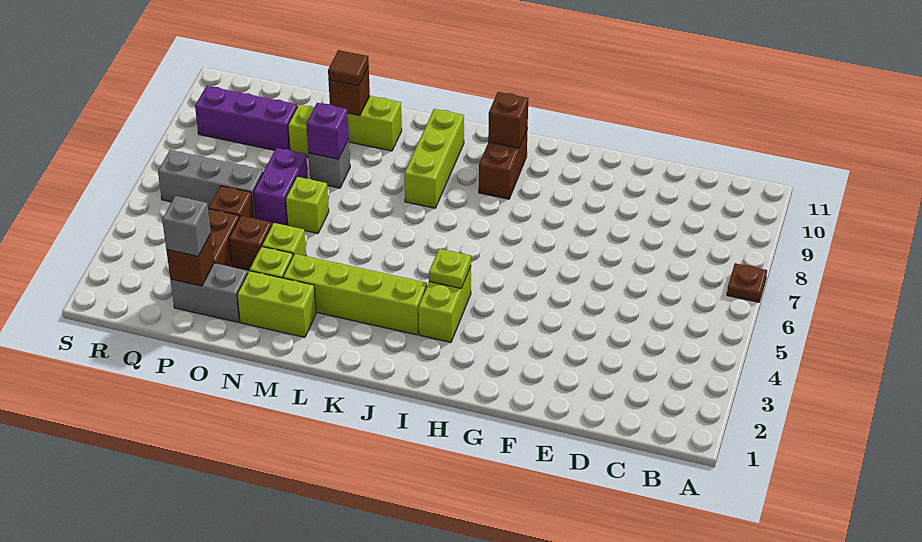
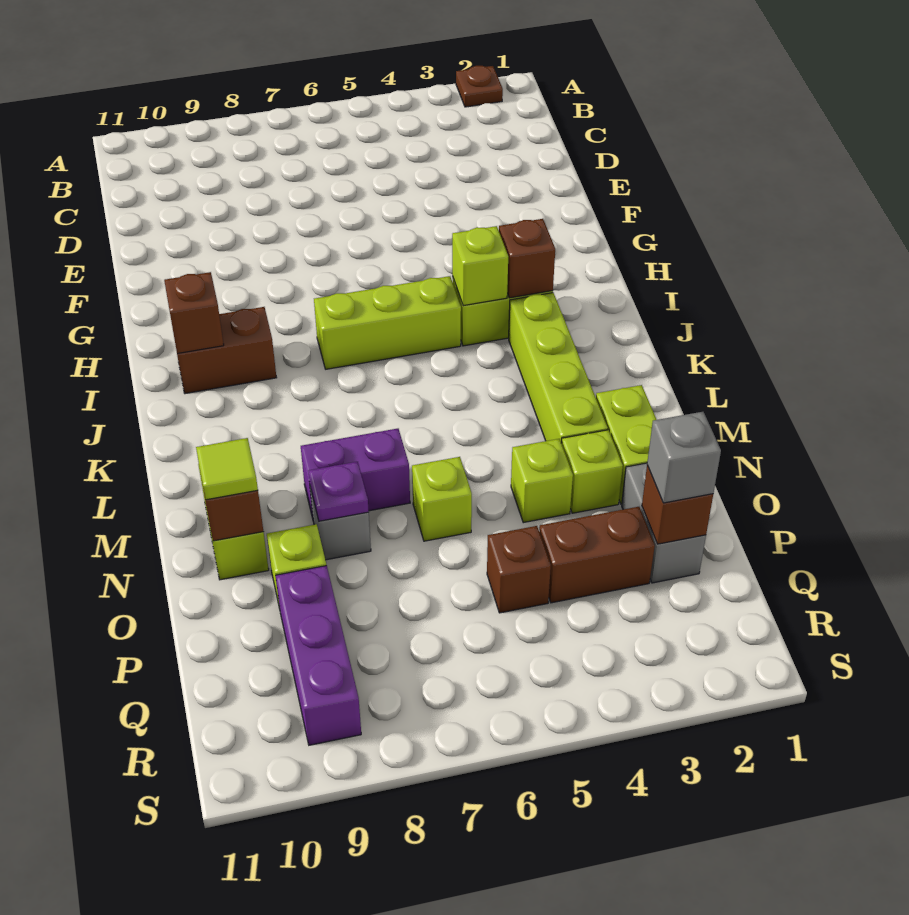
brown plate A7 level 1 -> brown plate A2 level 1
lime plate I4 level 2 -> lime brick I4 level 2
lime brick K8:K10 level 1 -> lime brick I5:I7 level 1
purple brick N8 level 2 -> purple plate N8 level 2
brown tile N10 level 3 -> lime tile N10 level 3
brown brick O4 level 1 -> brown brick I3 level 2
purple brick O6:O7 level 1 -> purple brick M7:M8 level 1
grey brick P6:R6 level 1 -> none

